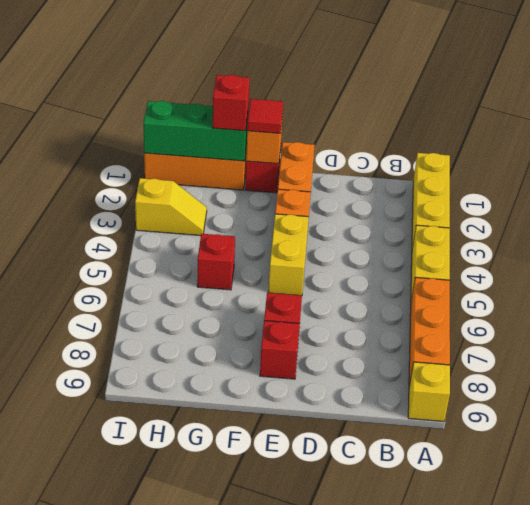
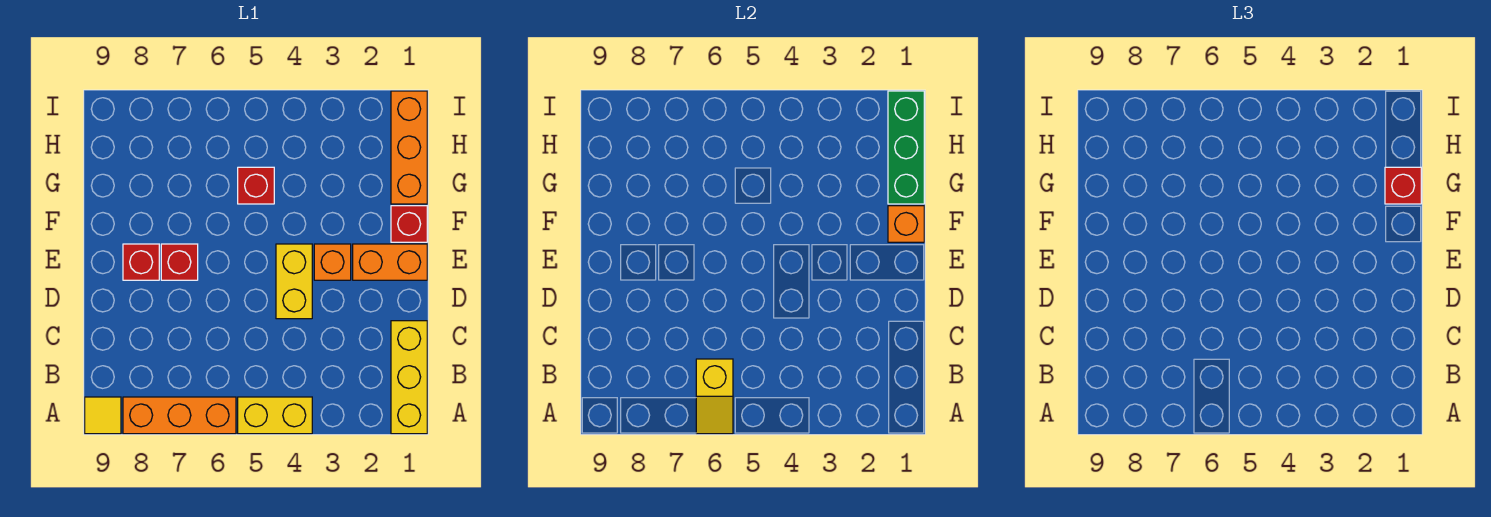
yellow brick A1:A3 level 1 -> yellow brick A1:C1 level 1
yellow brick A9 level 1 -> yellow tile A9 level 1
yellow brick E4:E5 level 1 -> yellow brick D4:E4 level 1
red tile F1 level 3 -> none
yellow slope H3:I3 level 1 top I -> yellow slope A6:B6 level 2 top B

